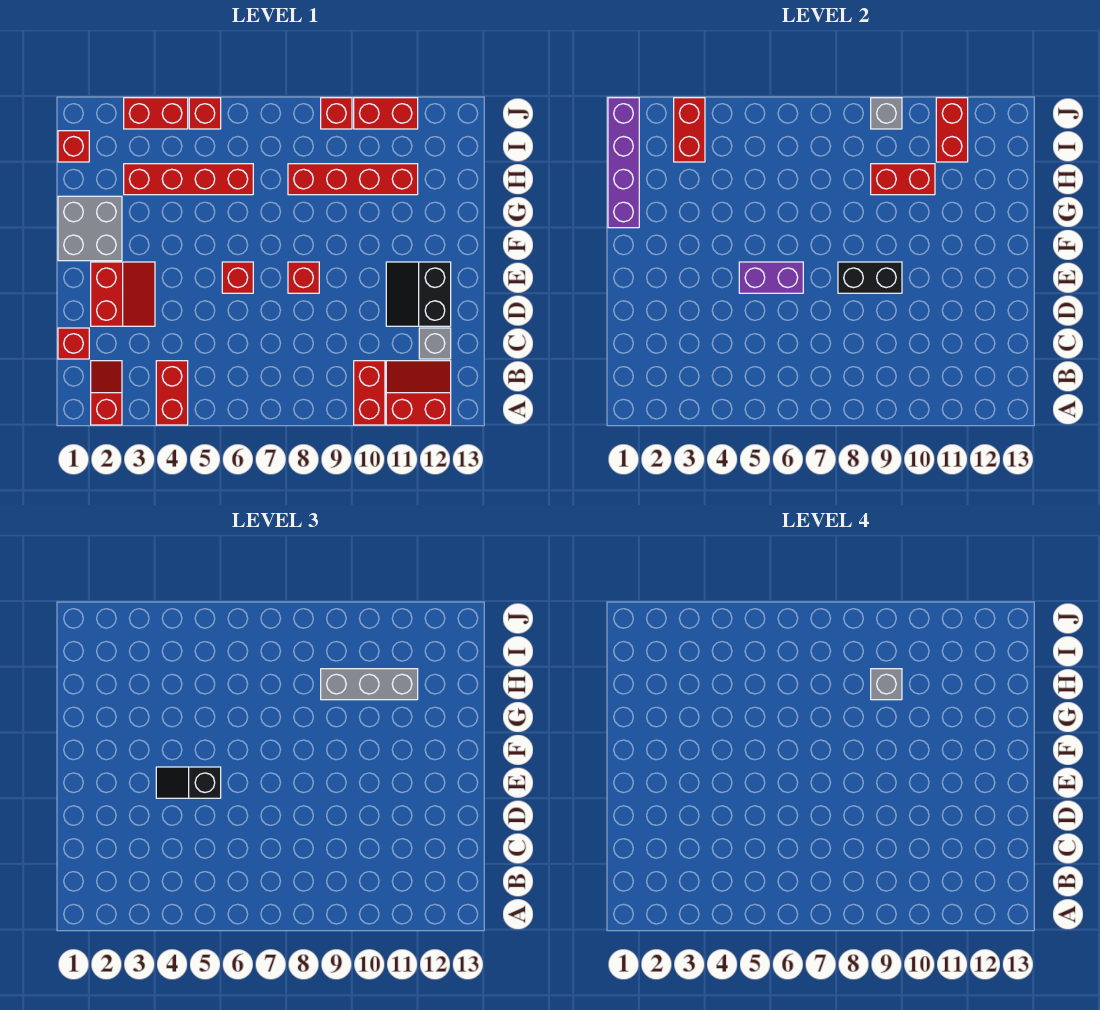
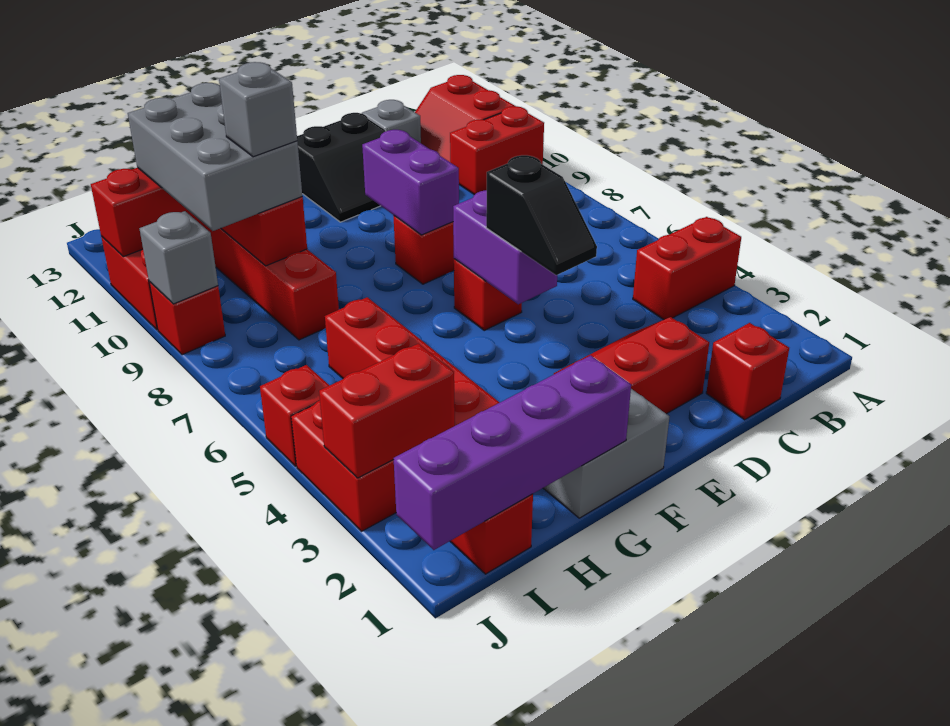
red slope A2:B2 level 1 top A -> none
black brick E8:E9 level 2 -> purple brick E8:E9 level 2
grey brick H9:H11 level 3 -> grey brick H9:I11 level 3

